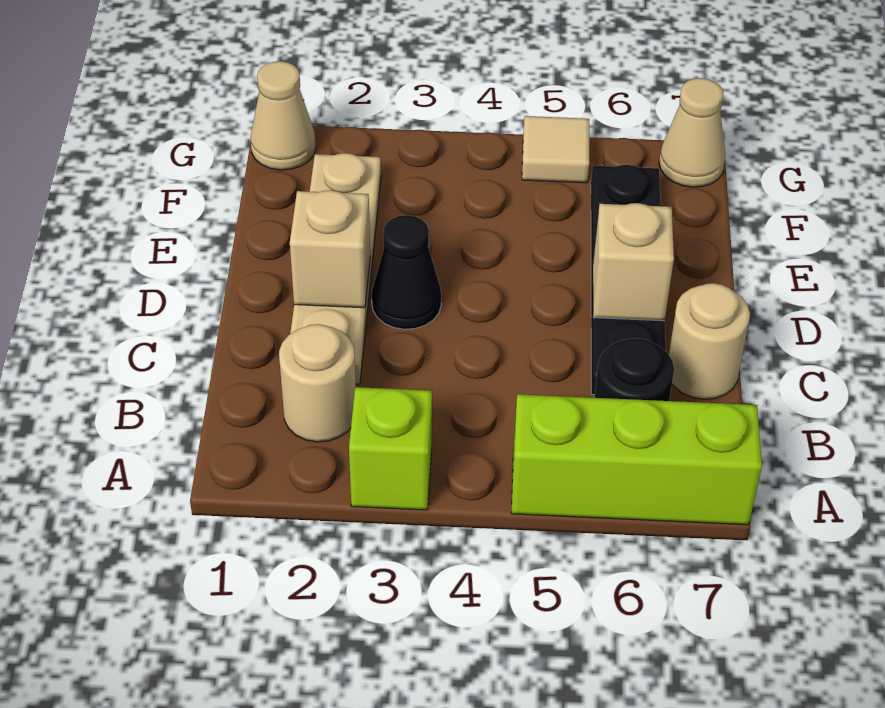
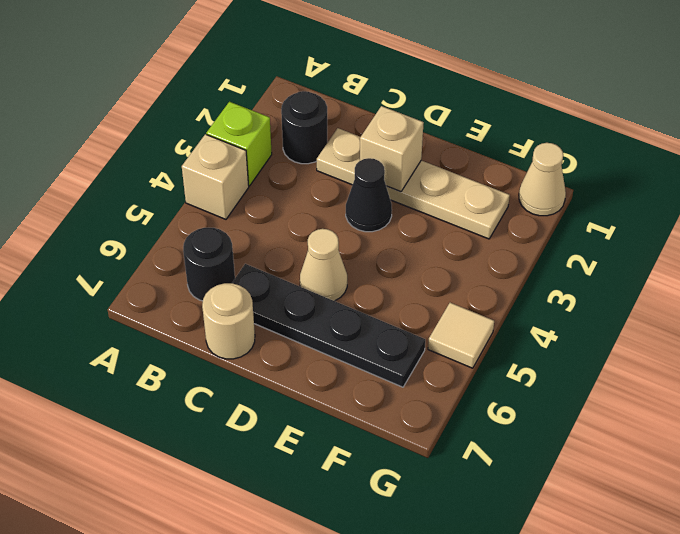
lime brick A5:A7 level 1 -> none
tan round brick B2 level 1 -> black round brick B2 level 1
tan brick D6 level 2 -> tan brick A4 level 1
tan cone G7 level 1 -> tan cone D5 level 1

